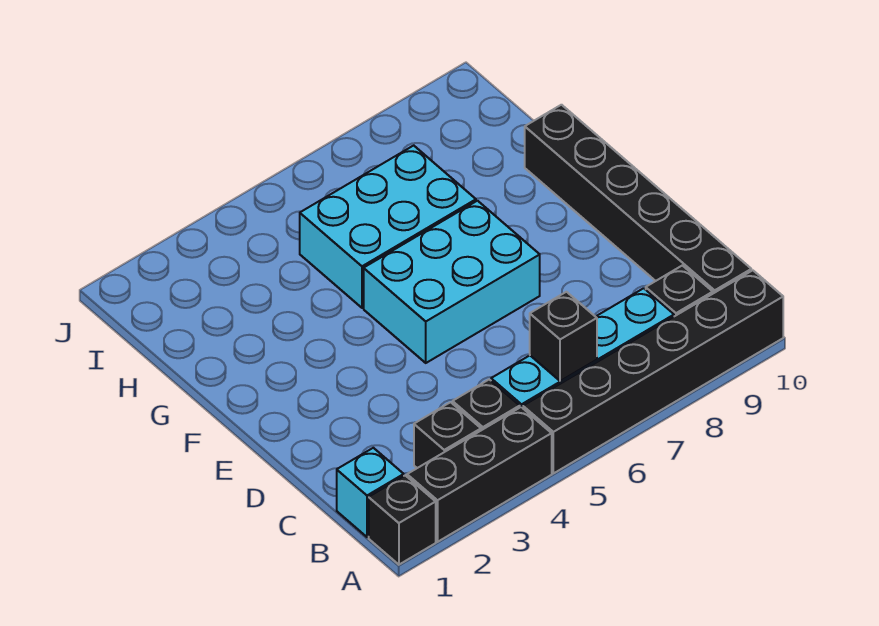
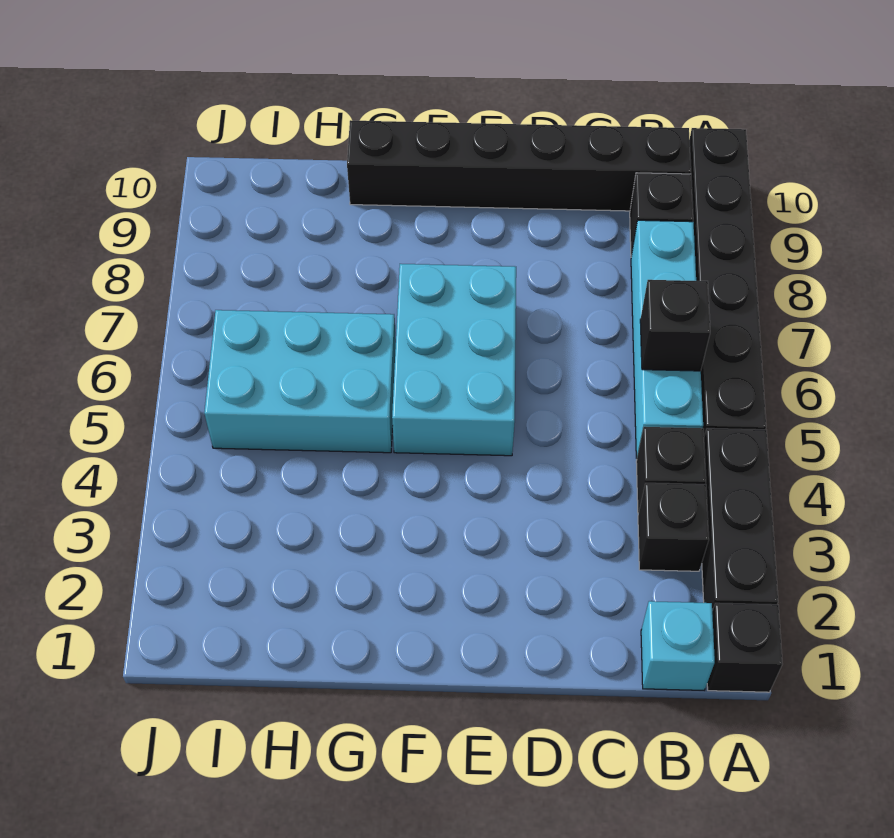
cyan brick G5:H7 level 1 -> cyan brick G5:I6 level 1

